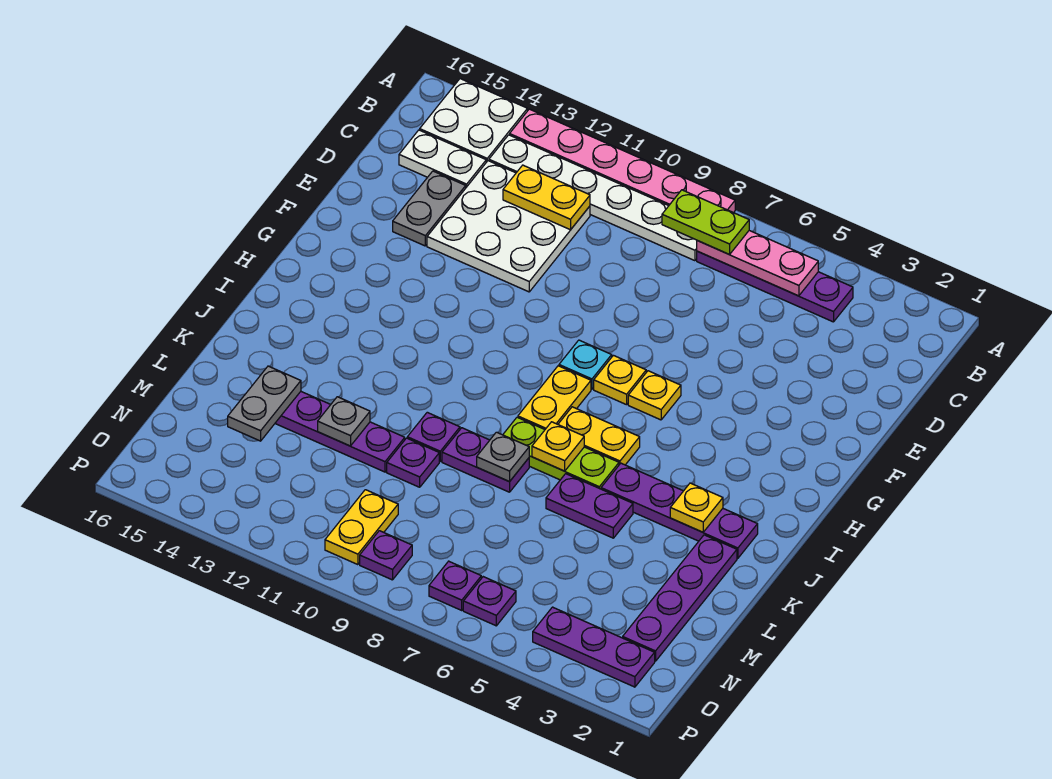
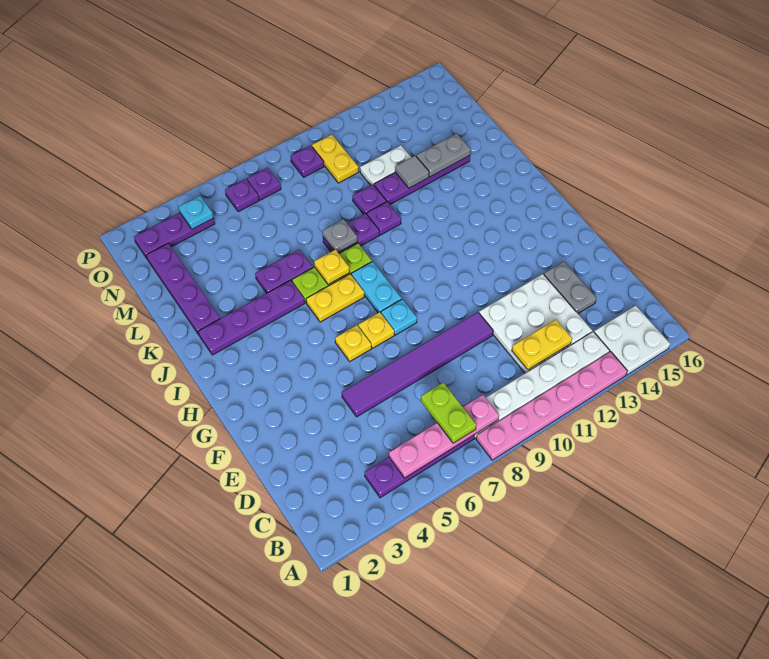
pink plate B5:B7 level 2 -> pink plate B5:B8 level 2
lime plate B7:B8 level 3 -> lime plate B7:C7 level 3
white plate C14:C15 level 1 -> white plate M11:M12 level 1
none -> purple tile E5:E10 level 1
yellow plate H8:I8 level 1 -> cyan plate H8:I8 level 1
yellow plate J3 level 2 -> none
grey plate L12 level 2 -> grey tile L12 level 2
grey plate L14:M14 level 2 -> grey plate L13:L14 level 2
none -> cyan plate O4 level 2

